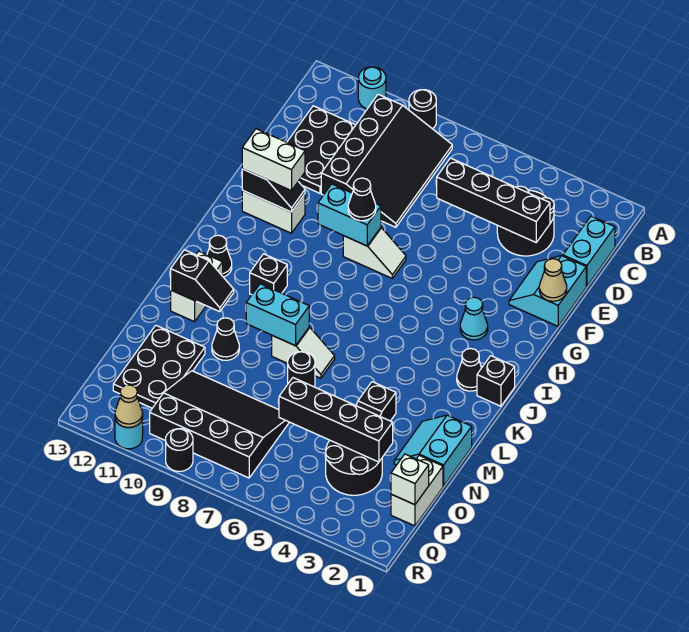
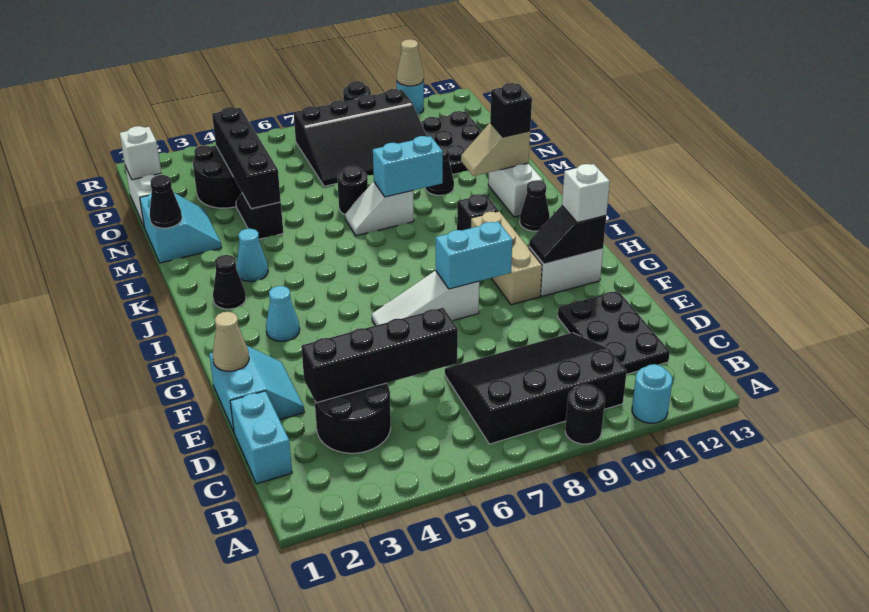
black slope B8:E10 level 1 top 10 -> black slope B7:D10 level 1 top B
white slope G7:G8 level 1 top 8 -> white slope G6:G8 level 1 top 8
black cone G8 level 3 -> black cone M1 level 2
none -> tan brick G10:I10 level 1
white brick G11:G12 level 3 -> white brick G12 level 3
black brick J1 level 1 -> black brick L12 level 3
none -> cyan cone K3 level 1
black slope L11:L12 level 2 top 12 -> tan slope L11:L12 level 2 top 12
black brick O3:O6 level 2 -> black brick M4:P4 level 2

